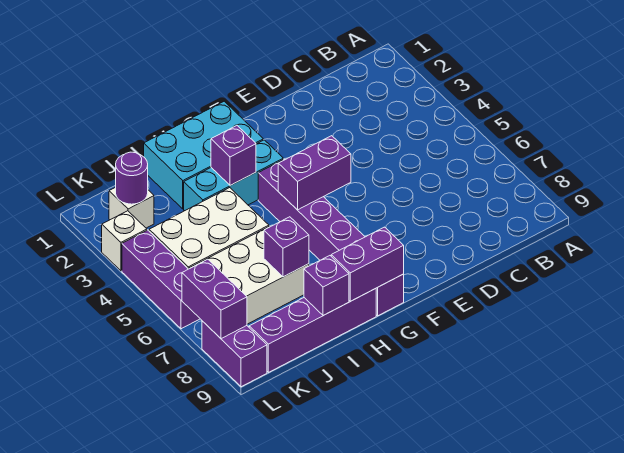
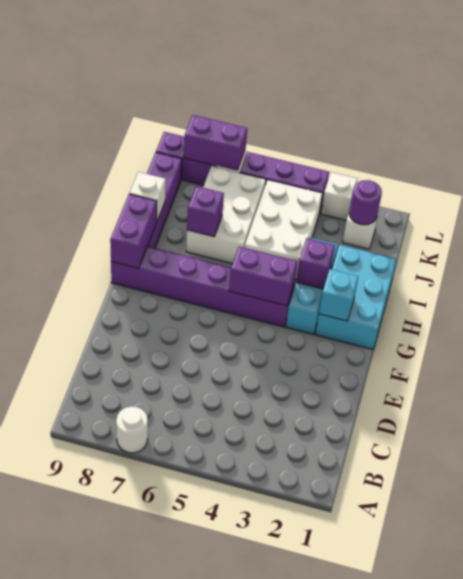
none -> white round brick A7 level 1
purple brick F5:G5 level 2 -> purple brick G4:G5 level 2
none -> cyan brick G2 level 2
purple brick I9 level 2 -> white brick I9 level 2

